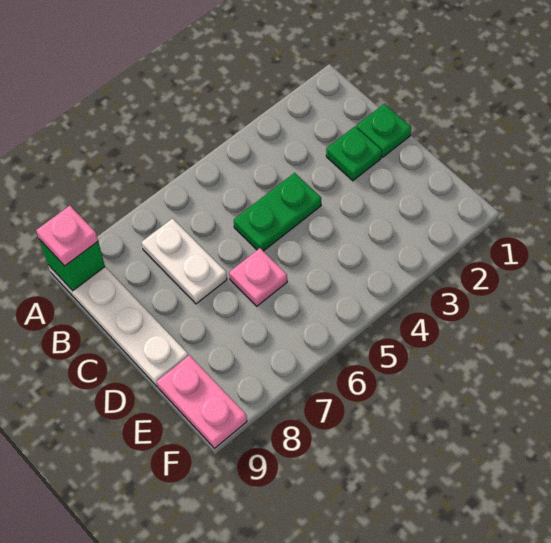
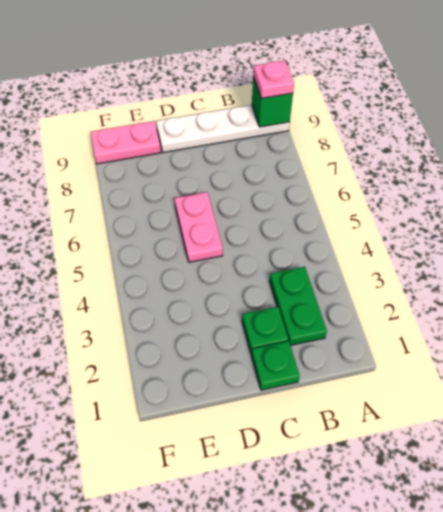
white plate B7:C7 level 1 -> none
green plate C4:C5 level 1 -> green plate B2:B3 level 1
pink plate D6 level 1 -> pink plate D5:D6 level 1

